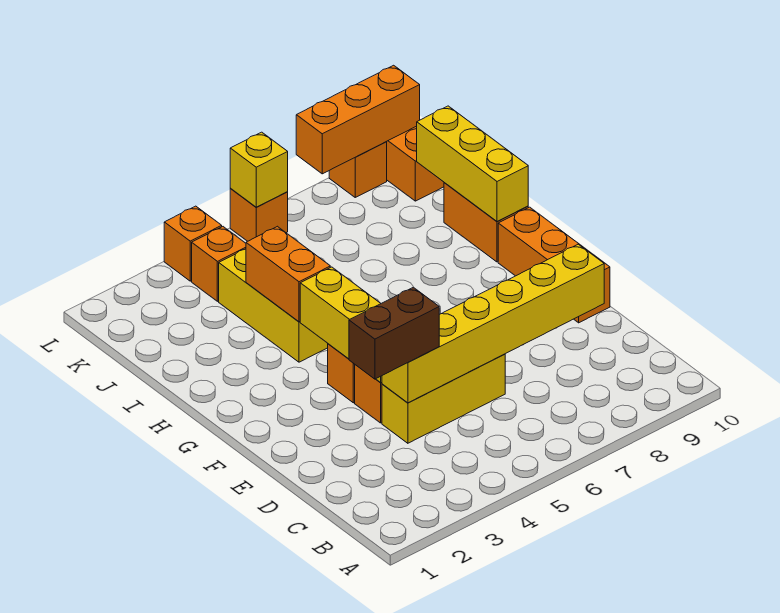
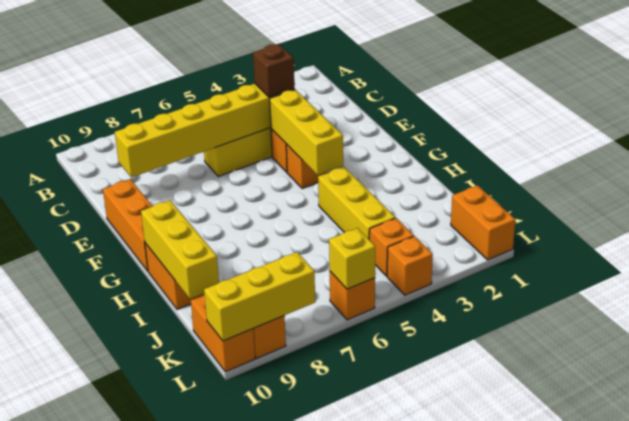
brown brick D3:D4 level 3 -> brown brick D4 level 3
orange brick H4:I4 level 2 -> orange brick K1:L1 level 1
orange brick L8:L10 level 2 -> yellow brick L8:L10 level 2

